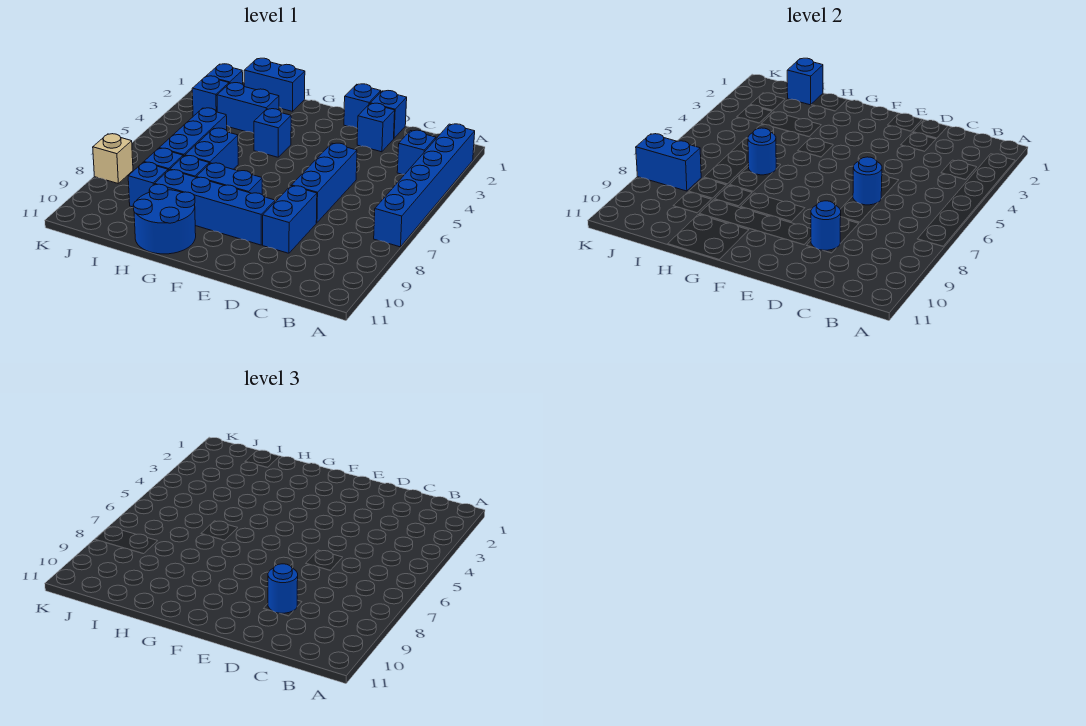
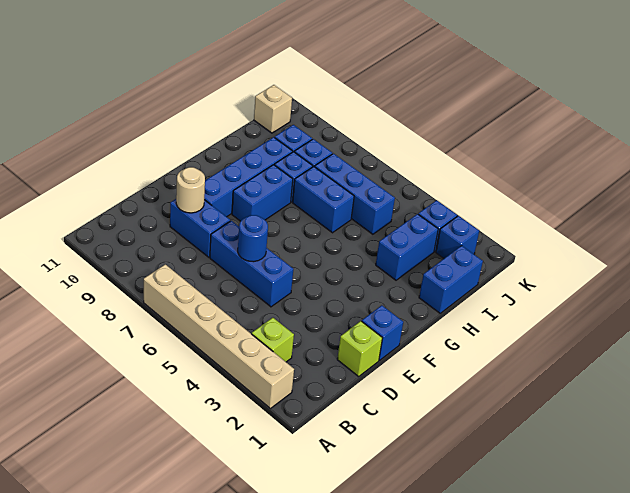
blue brick A2:A7 level 1 -> tan brick A2:A7 level 1
blue brick B3 level 1 -> lime brick B3 level 1
blue brick D1 level 1 -> lime brick D1 level 1
blue brick D2 level 1 -> none
blue round brick D9 level 2 -> tan round brick D9 level 2
blue round brick D9 level 3 -> none
blue brick G4 level 1 -> none
blue round brick G10:H11 level 1 -> none
blue round brick H6 level 2 -> none
blue brick I1 level 2 -> none
blue brick J8:K8 level 2 -> none
tan brick K8 level 1 -> tan brick J11 level 1

